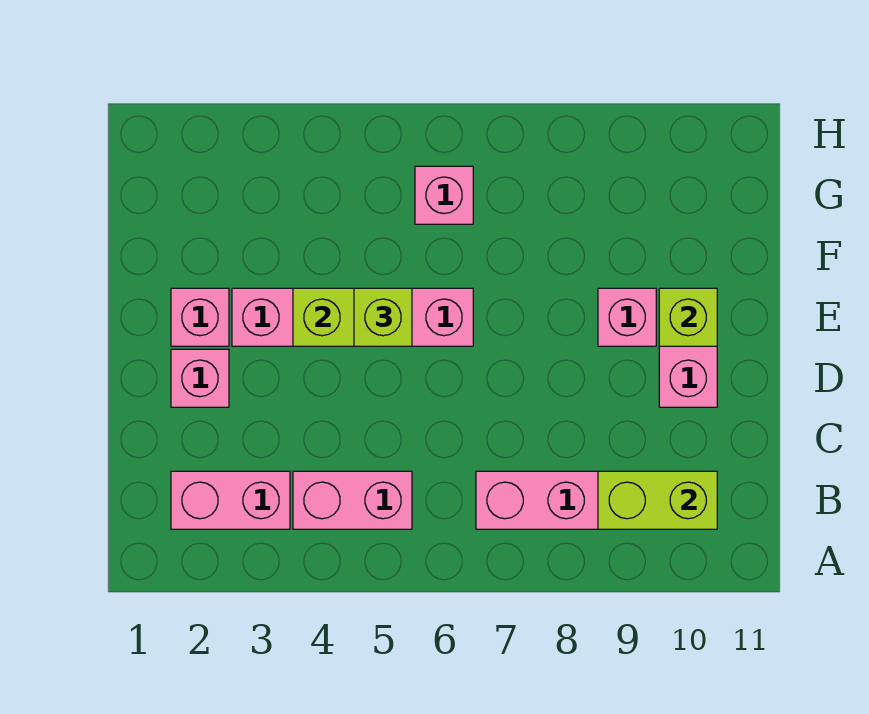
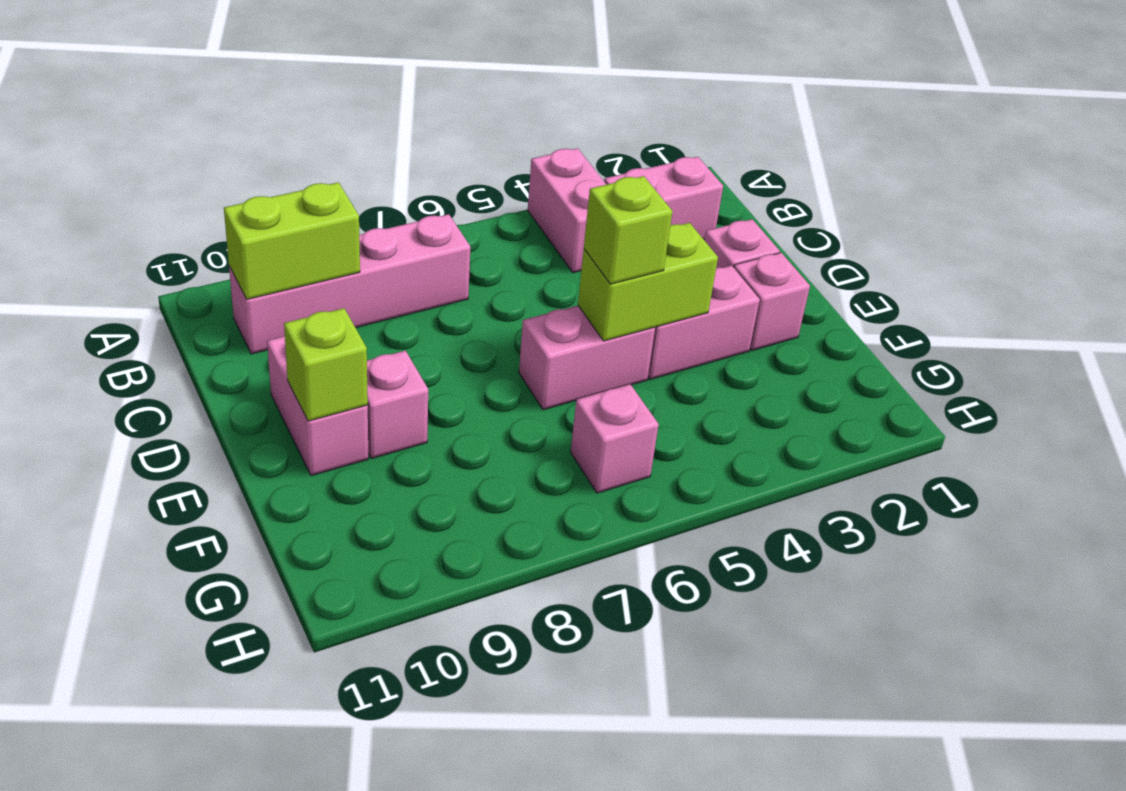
pink brick B4:B5 level 1 -> pink brick A4:B4 level 1

